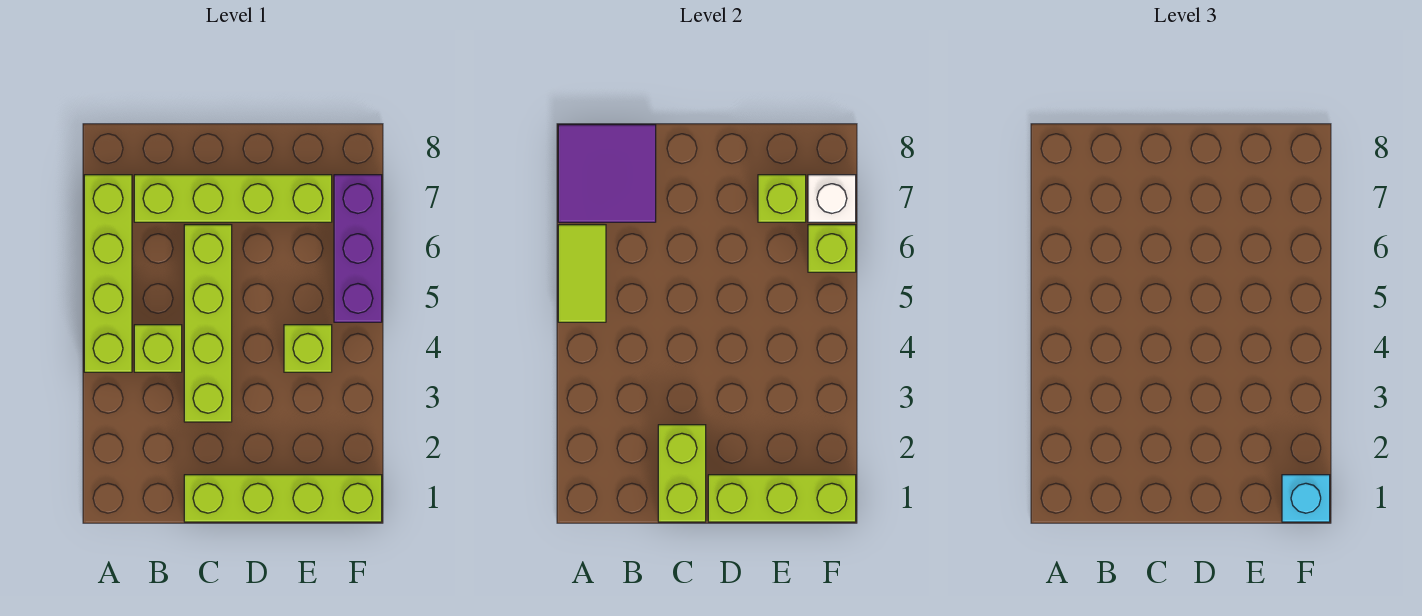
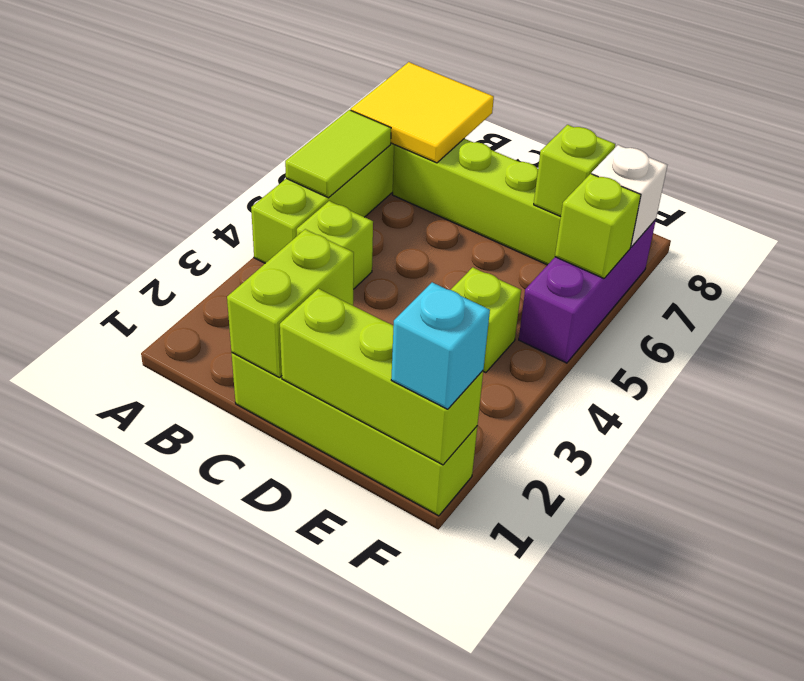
purple tile A7:B8 level 2 -> yellow tile A7:B8 level 2
lime brick C3:C6 level 1 -> none

